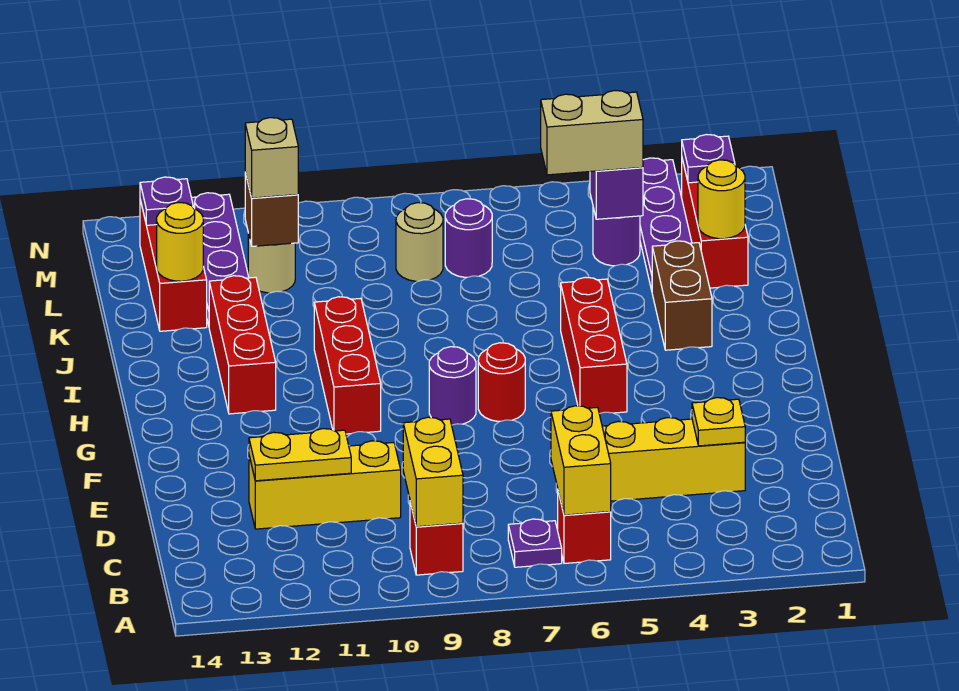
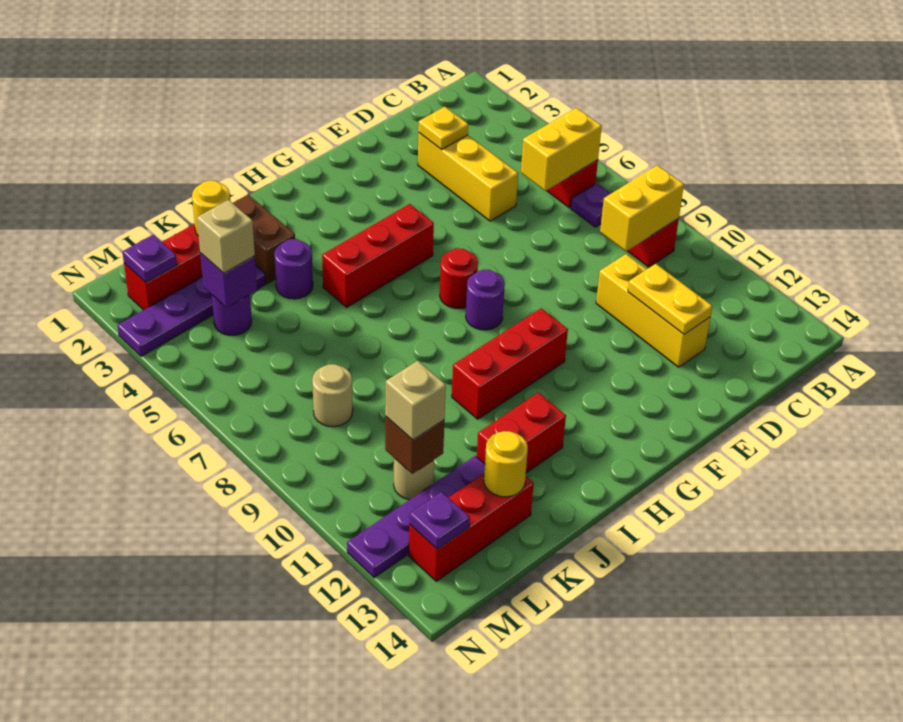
red brick H12:J12 level 1 -> red brick I12:J12 level 1
brown brick I3:J3 level 1 -> brown brick J2:J3 level 1
tan brick L4:L5 level 3 -> tan brick L4 level 3
purple round brick L7 level 1 -> purple round brick J4 level 1

